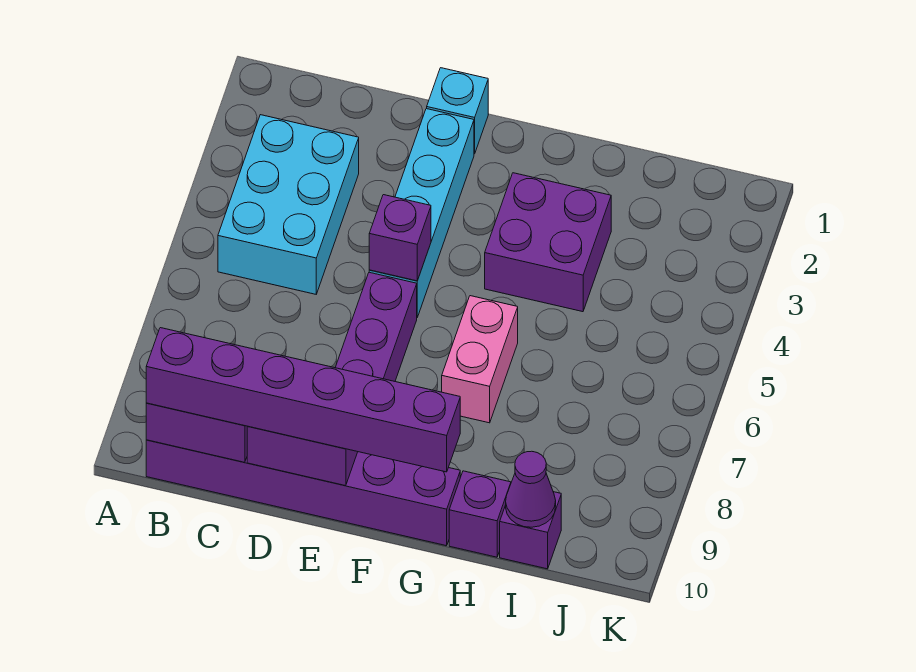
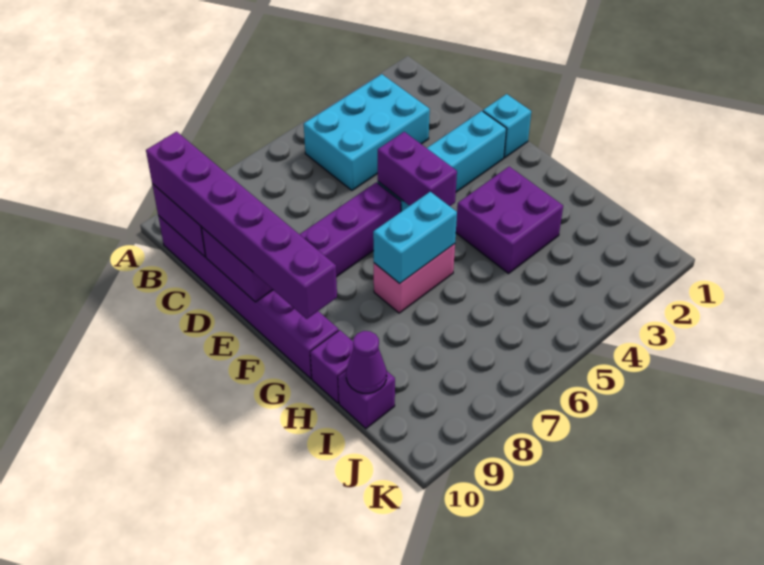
purple brick E5 level 2 -> purple brick E5:F5 level 2
none -> cyan brick G6:G7 level 2

